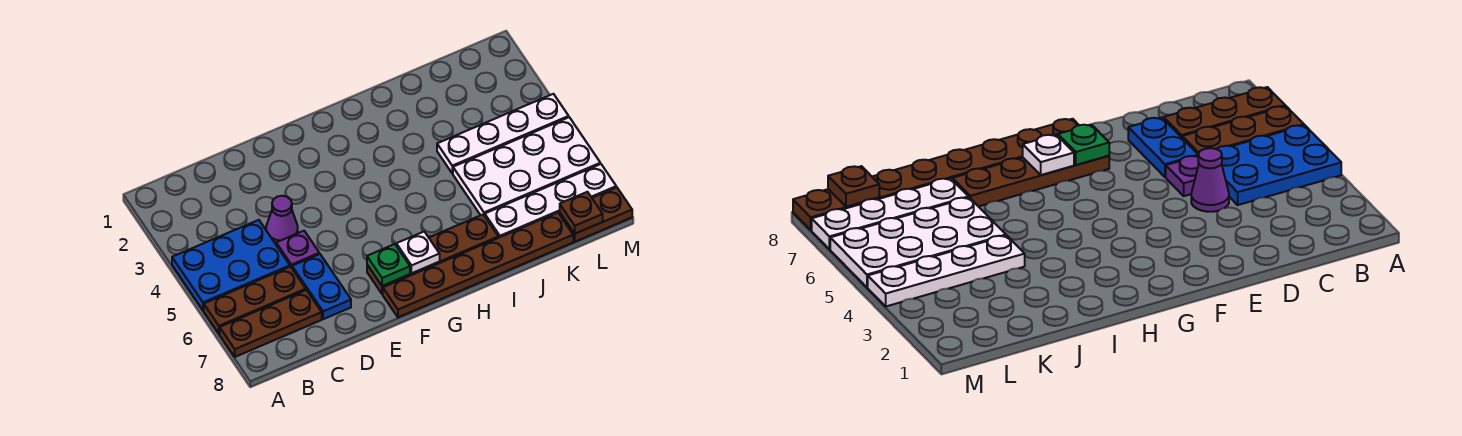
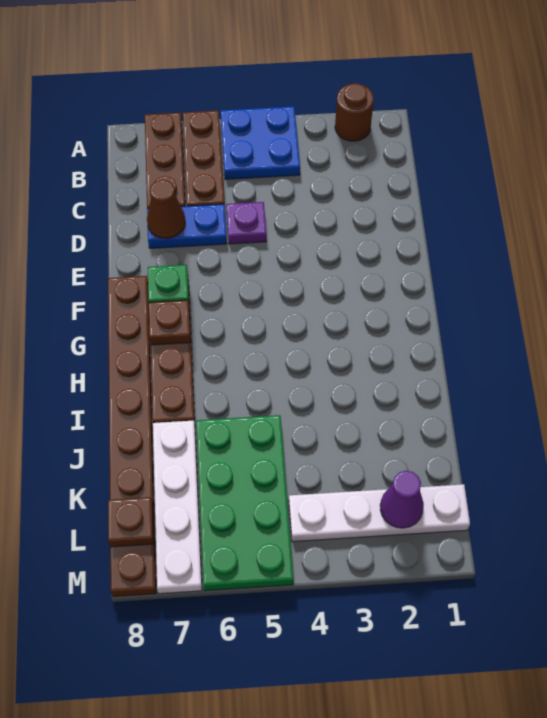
none -> brown round brick A2 level 1
blue plate A4:C5 level 1 -> blue plate A4:B5 level 1
purple cone D4 level 1 -> purple cone L2 level 2
none -> brown cone D7 level 2
white plate G7 level 2 -> brown plate G7 level 2
white plate J4:M4 level 1 -> white plate L1:L4 level 1
white plate J5:M6 level 1 -> green plate J5:M6 level 1

